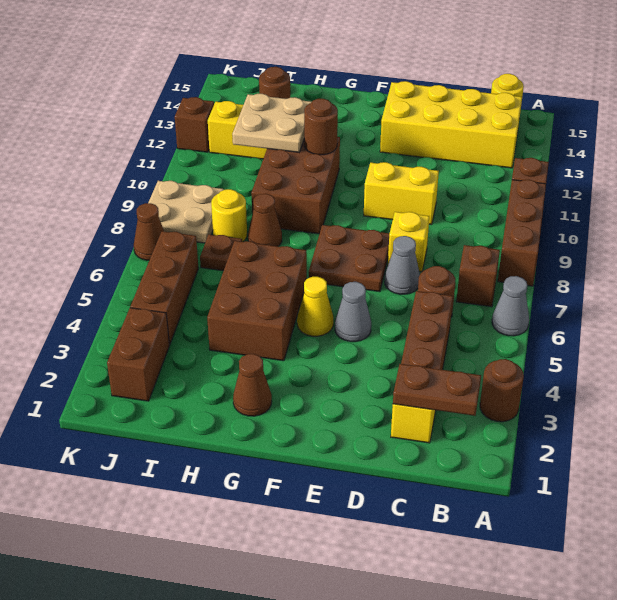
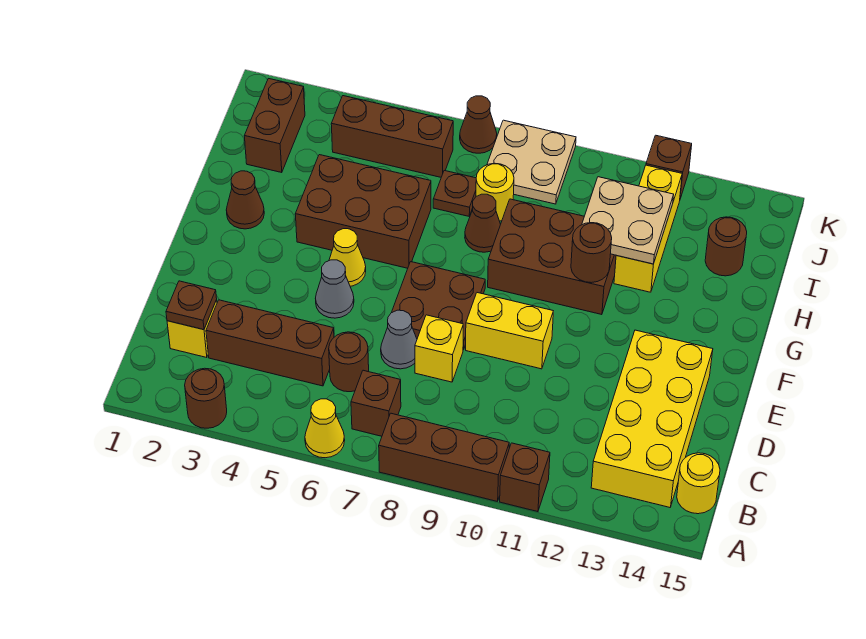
grey cone A6 level 1 -> yellow cone A6 level 1
brown plate B2:C2 level 2 -> brown plate C2 level 2
yellow brick D10:E10 level 1 -> yellow brick E9:E10 level 1
brown brick J2:J3 level 1 -> brown brick I2:J2 level 1

